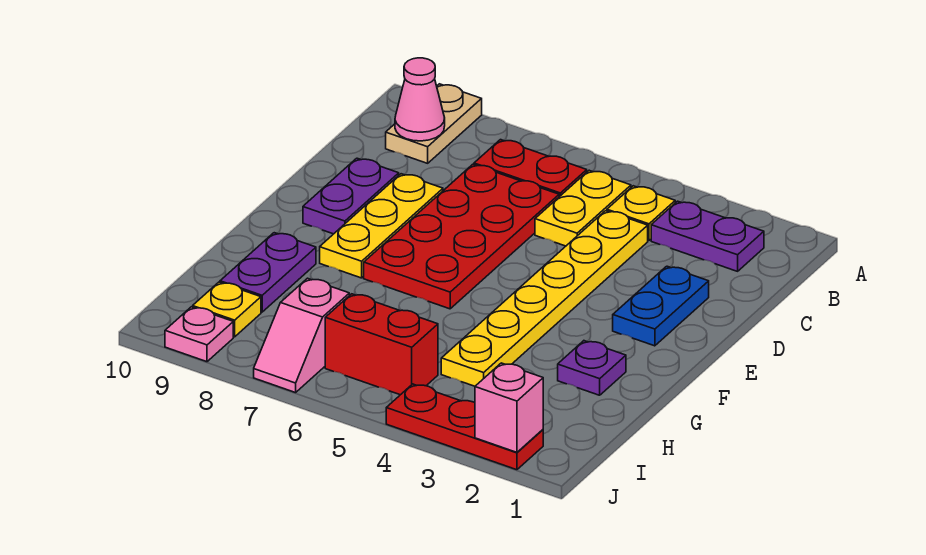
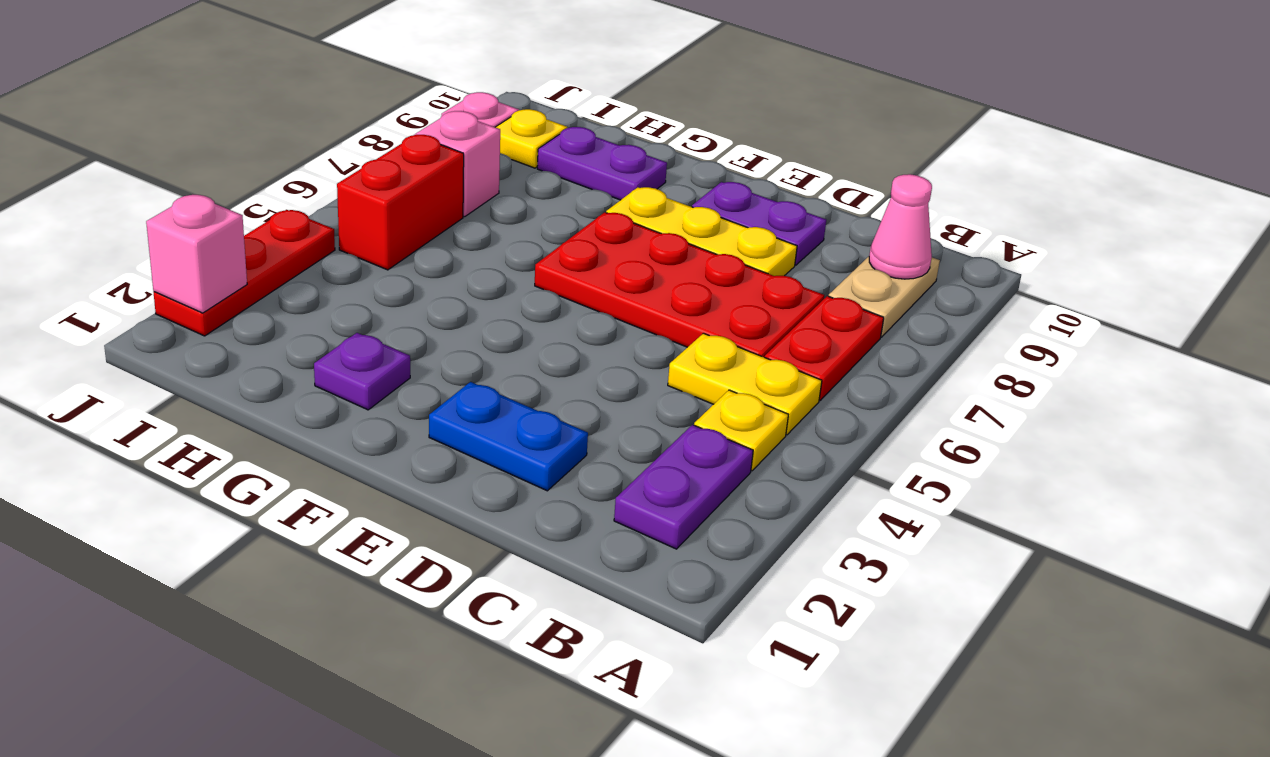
tan plate A9:B9 level 1 -> tan plate B8:B9 level 1
yellow plate C4:H4 level 1 -> none

